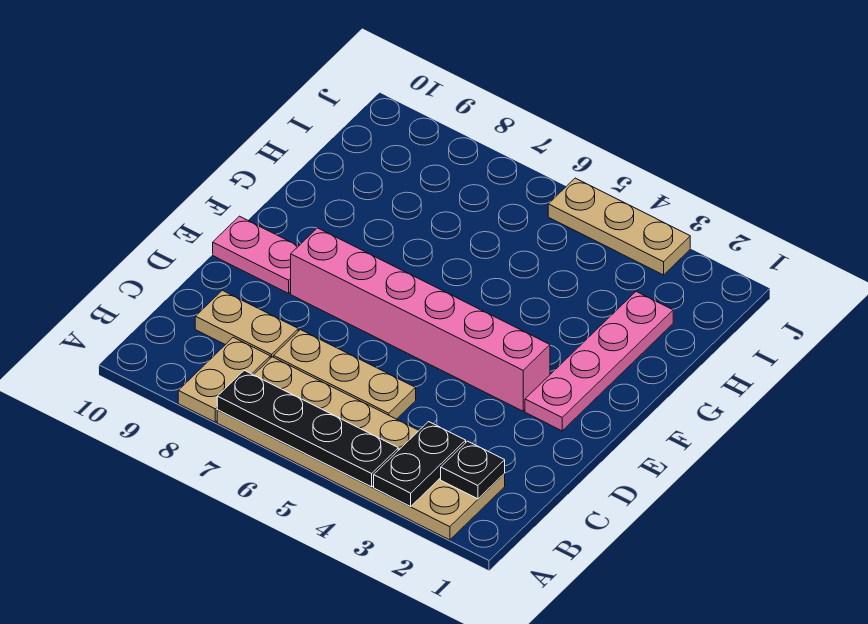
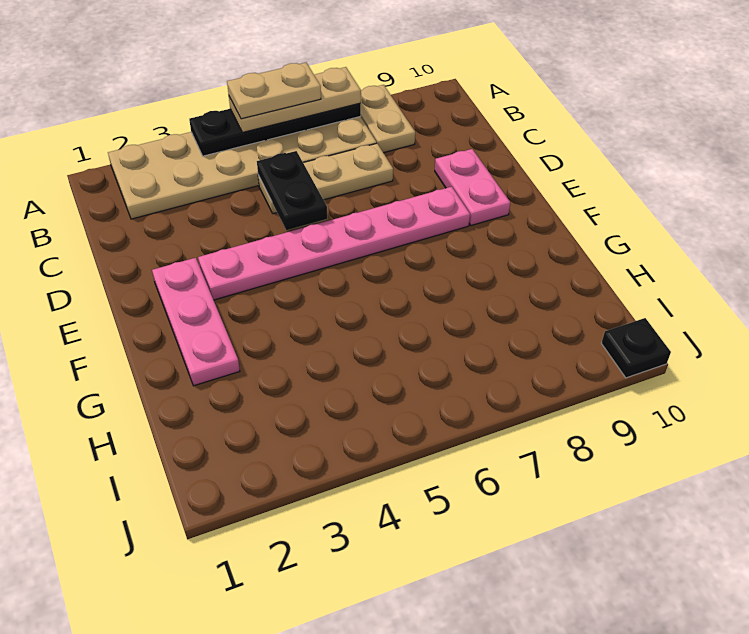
black plate A3:B3 level 2 -> black plate C5:D5 level 2
black plate B2 level 2 -> black plate J10 level 1
tan plate C8:C9 level 1 -> tan plate A5:A6 level 4
pink plate E2:H2 level 1 -> pink plate E2:G2 level 1
pink brick E3:E8 level 1 -> pink plate E3:E8 level 1
pink plate E9:E10 level 1 -> pink plate D9:E9 level 1
tan plate J3:J5 level 1 -> tan plate A5:A7 level 3

